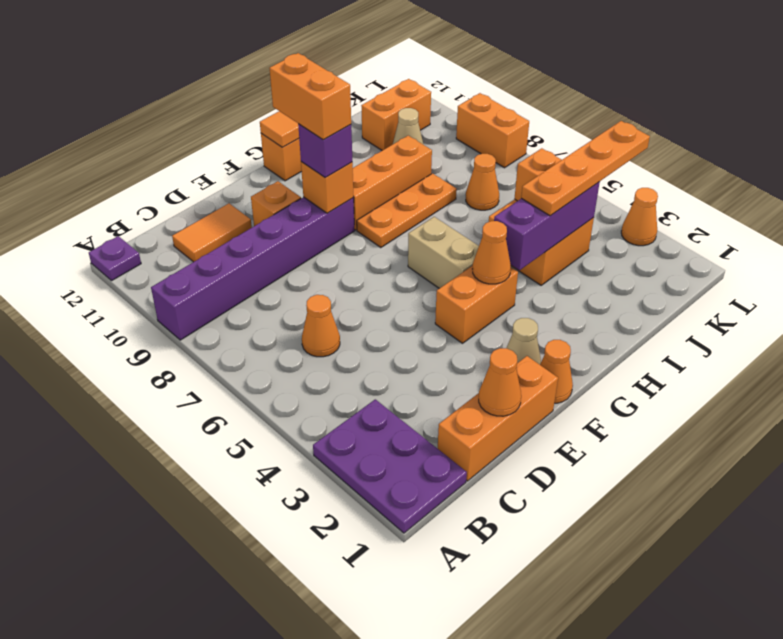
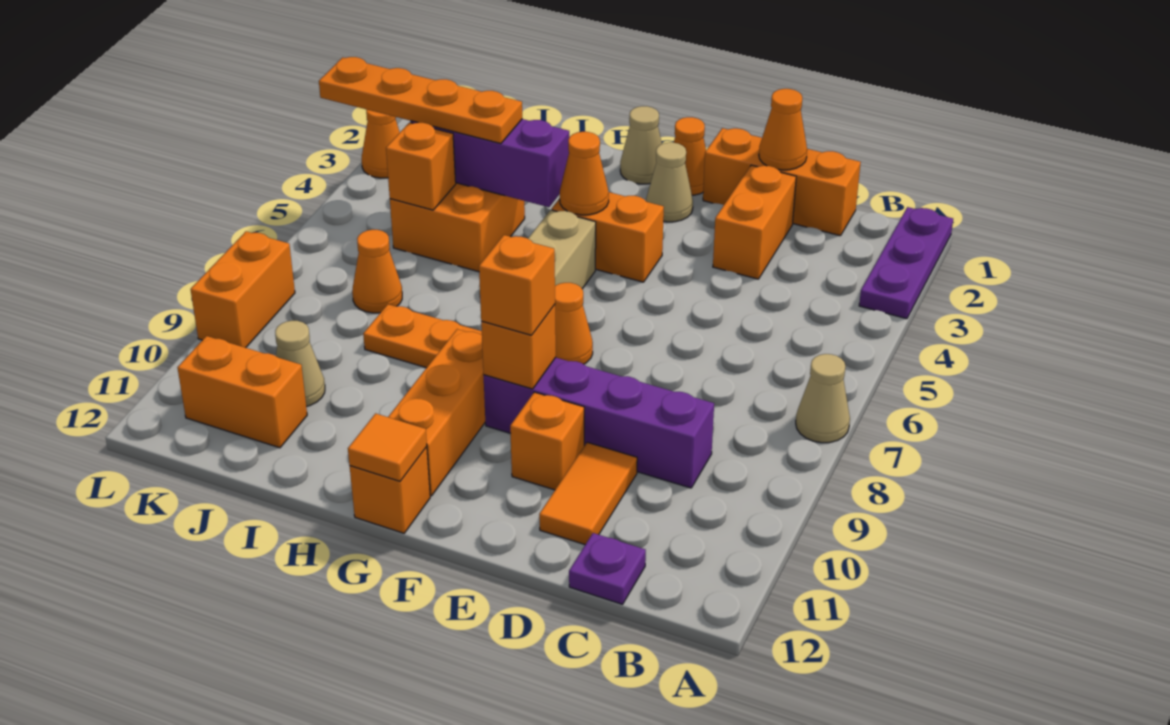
purple plate A1:B3 level 1 -> purple plate A1:A3 level 1
none -> tan cone A7 level 1
purple brick A9:F9 level 1 -> purple brick C9:F9 level 1
purple plate A12 level 1 -> purple plate C12 level 1
orange cone C6 level 1 -> orange cone F7 level 1
orange tile C11:D11 level 1 -> orange tile D10:D11 level 1
purple brick F9 level 3 -> orange brick F9 level 3
orange brick F9:F10 level 4 -> orange brick D2:D3 level 1
none -> tan cone G1 level 1
orange brick G9:I9 level 1 -> orange brick G9:G11 level 1

